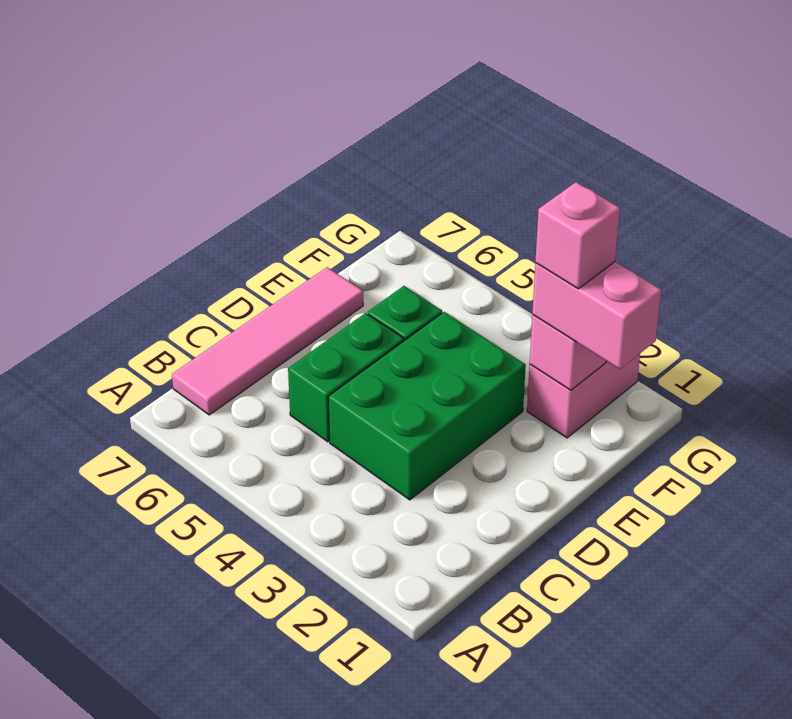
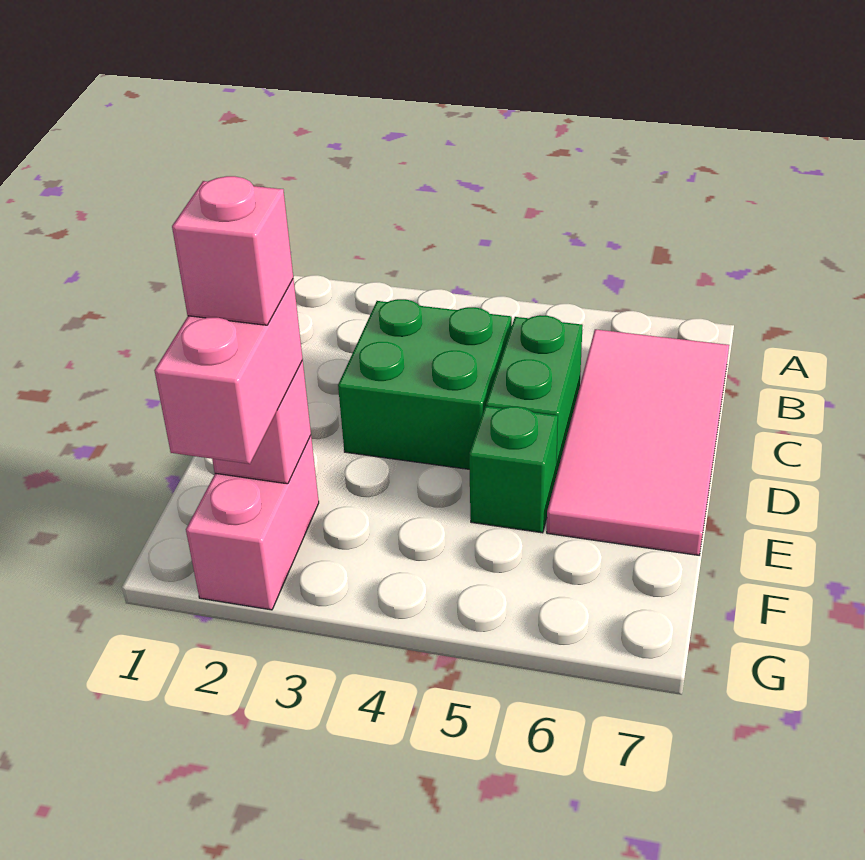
pink tile B7:E7 level 1 -> pink tile B6:E7 level 1
green brick C3:E4 level 1 -> green brick C3:D4 level 1
pink brick F1:F2 level 3 -> pink brick F2:G2 level 3

